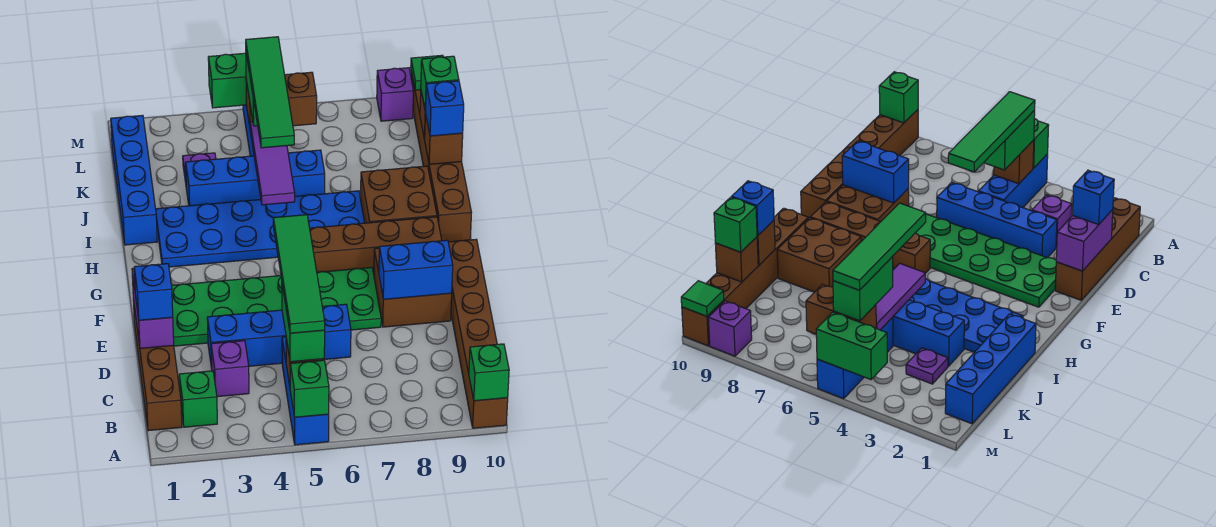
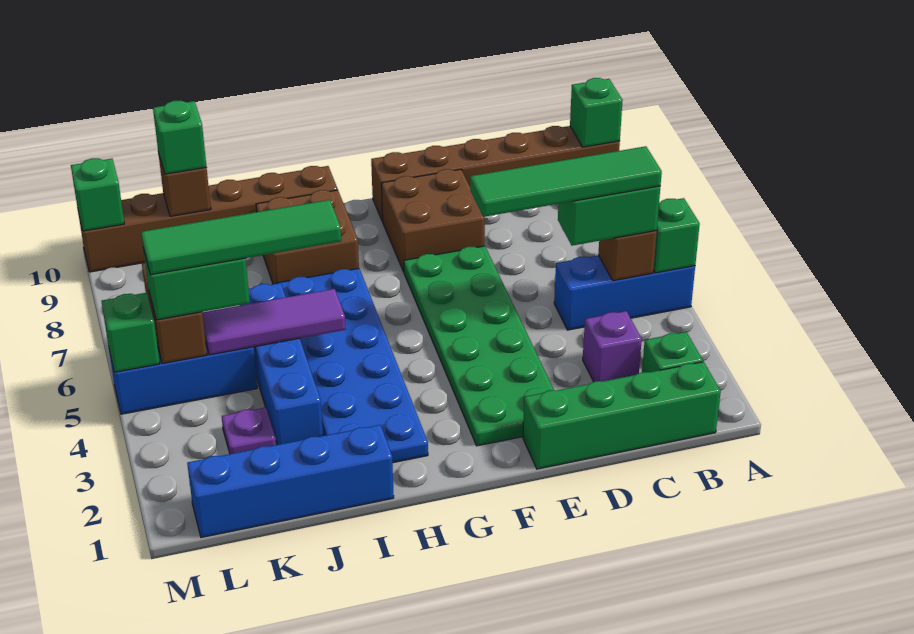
brown brick B1:E1 level 1 -> green brick B1:E1 level 1
purple brick D1:E1 level 2 -> none
blue brick D1 level 3 -> none
blue brick D3:D6 level 1 -> none
blue brick E8:E9 level 2 -> none
brown brick G6:G9 level 1 -> none
brown brick J10 level 2 -> none
blue brick J10 level 3 -> none
green brick M4:M5 level 2 -> green brick M5 level 2
purple brick M9 level 1 -> none
green tile M10 level 2 -> green brick M10 level 2

